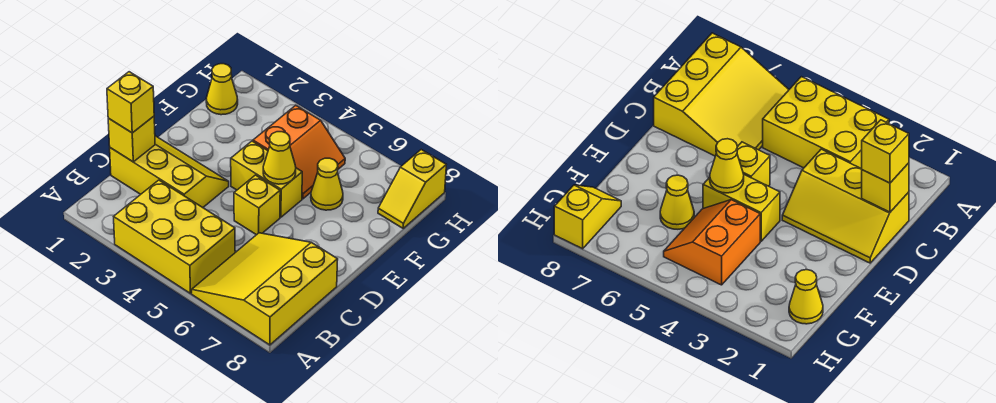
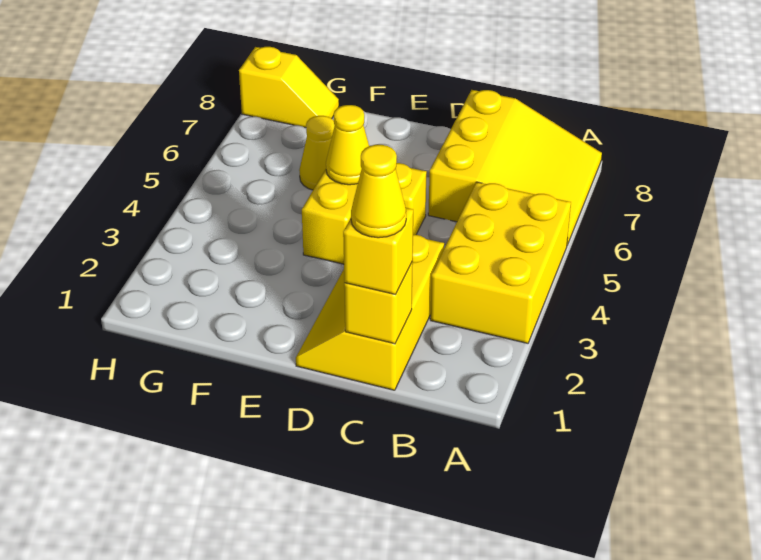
yellow slope A6:C8 level 1 top 8 -> yellow slope A6:C8 level 1 top C
orange slope F4:G5 level 1 top 4 -> none
yellow cone G1 level 1 -> yellow cone C1 level 4

